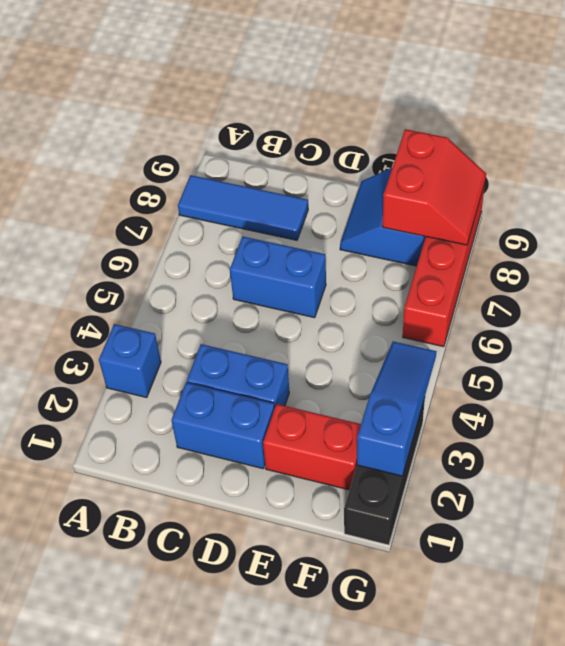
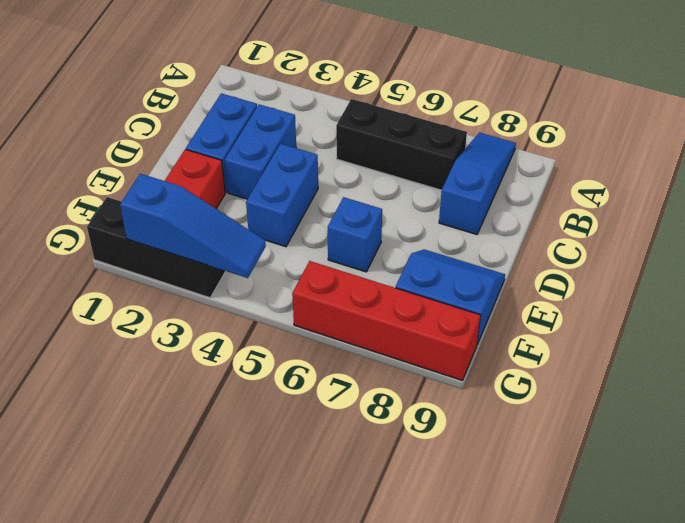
blue brick A3 level 1 -> blue brick E6 level 1
blue tile A8:C8 level 1 -> blue slope A8:C8 level 1 top C
none -> black brick B5:B7 level 1
blue brick C6:D6 level 1 -> blue brick D4:E4 level 1
red slope F8:G9 level 2 top F -> none

